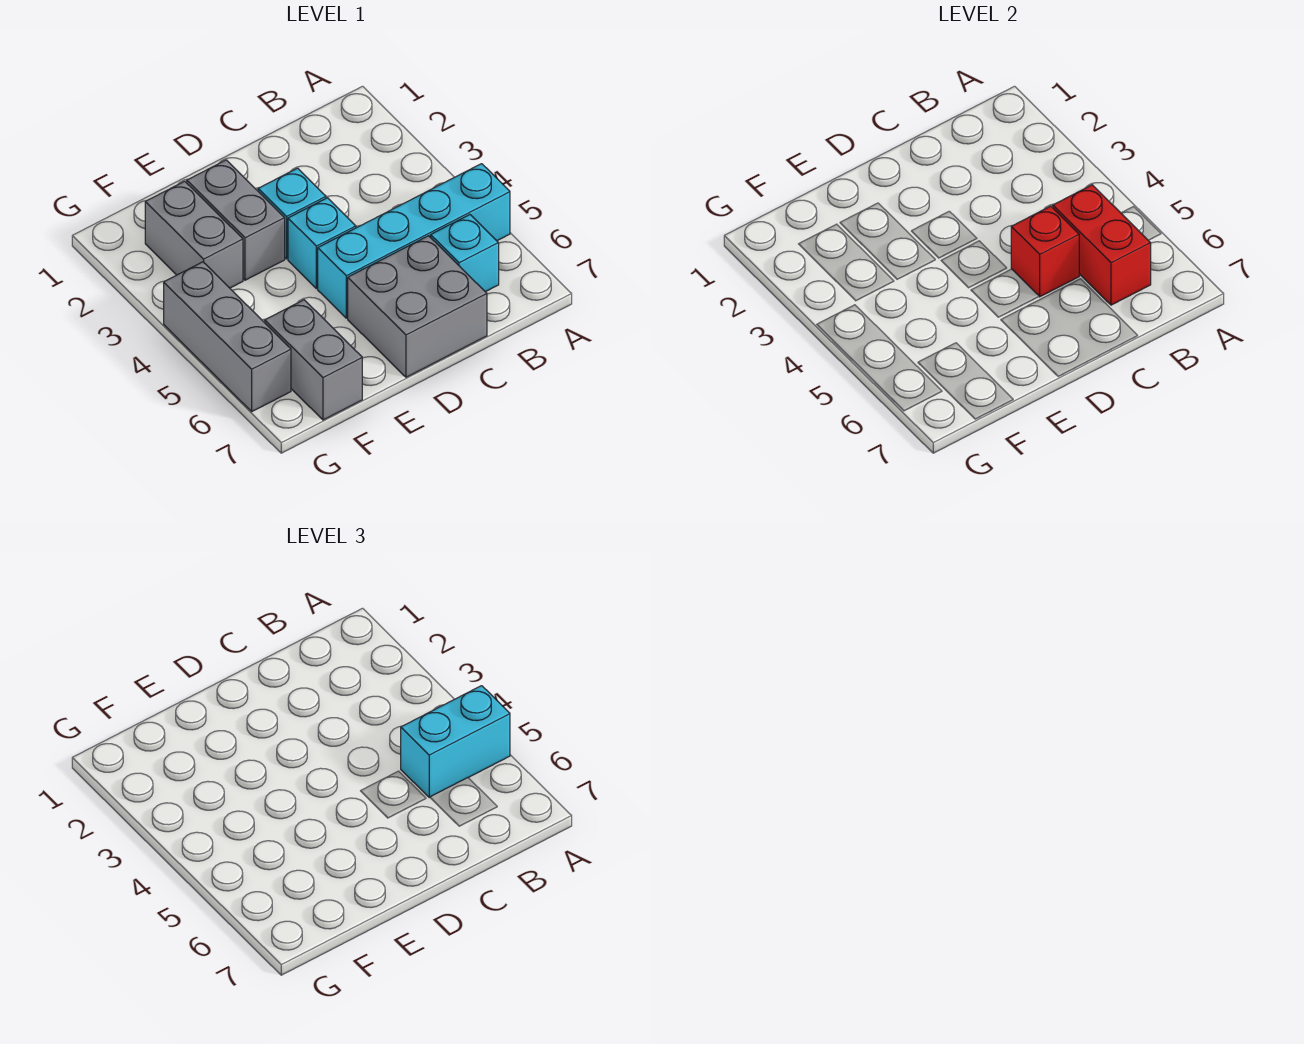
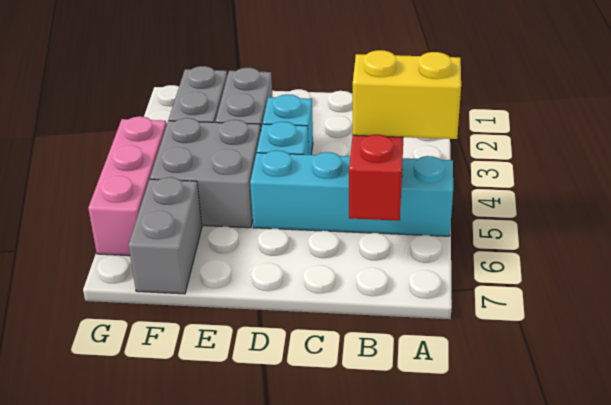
cyan brick A5:B5 level 3 -> yellow brick A5:B5 level 3
cyan brick B6 level 1 -> none
red brick C5 level 2 -> none
grey brick C6:D7 level 1 -> grey brick E4:F5 level 1
grey brick G4:G6 level 1 -> pink brick G4:G6 level 1

